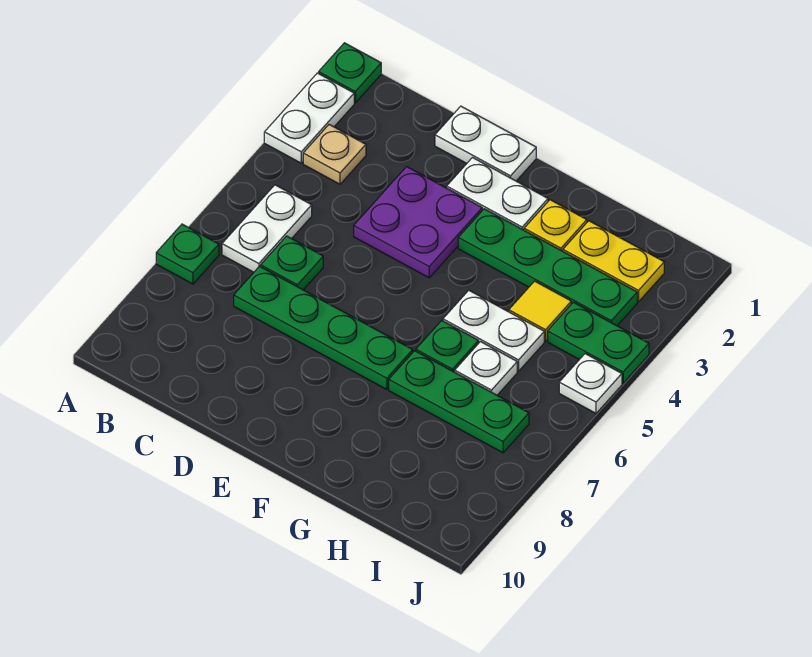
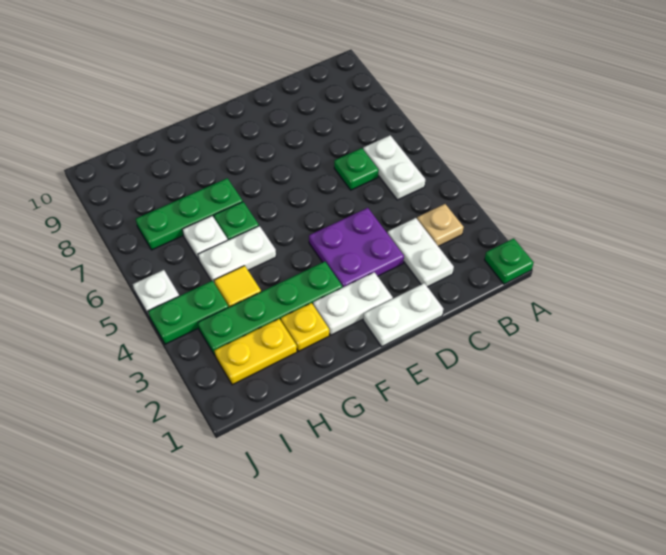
white plate A2:A3 level 1 -> white plate C2:C3 level 1
green plate A7 level 1 -> none
green plate C7:F7 level 1 -> none

